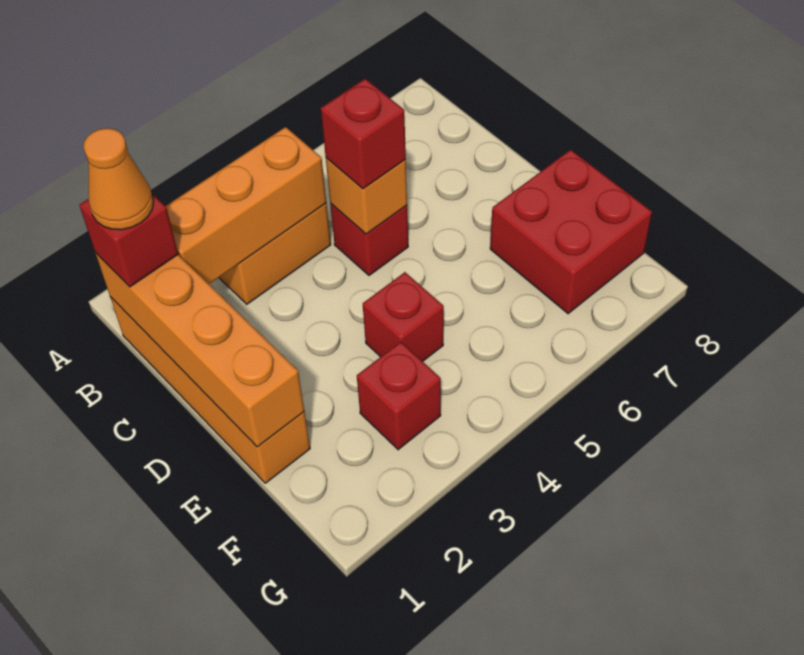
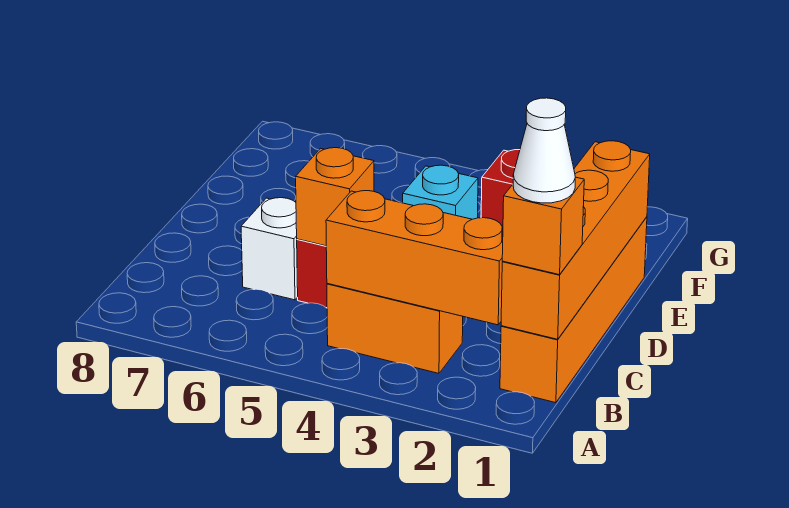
red brick B1 level 3 -> orange brick B1 level 3
orange cone B1 level 4 -> white cone B1 level 4
red brick C5 level 3 -> none
none -> white brick C6 level 1
red brick E4 level 1 -> cyan brick E4 level 1
red brick E7:F8 level 1 -> none

